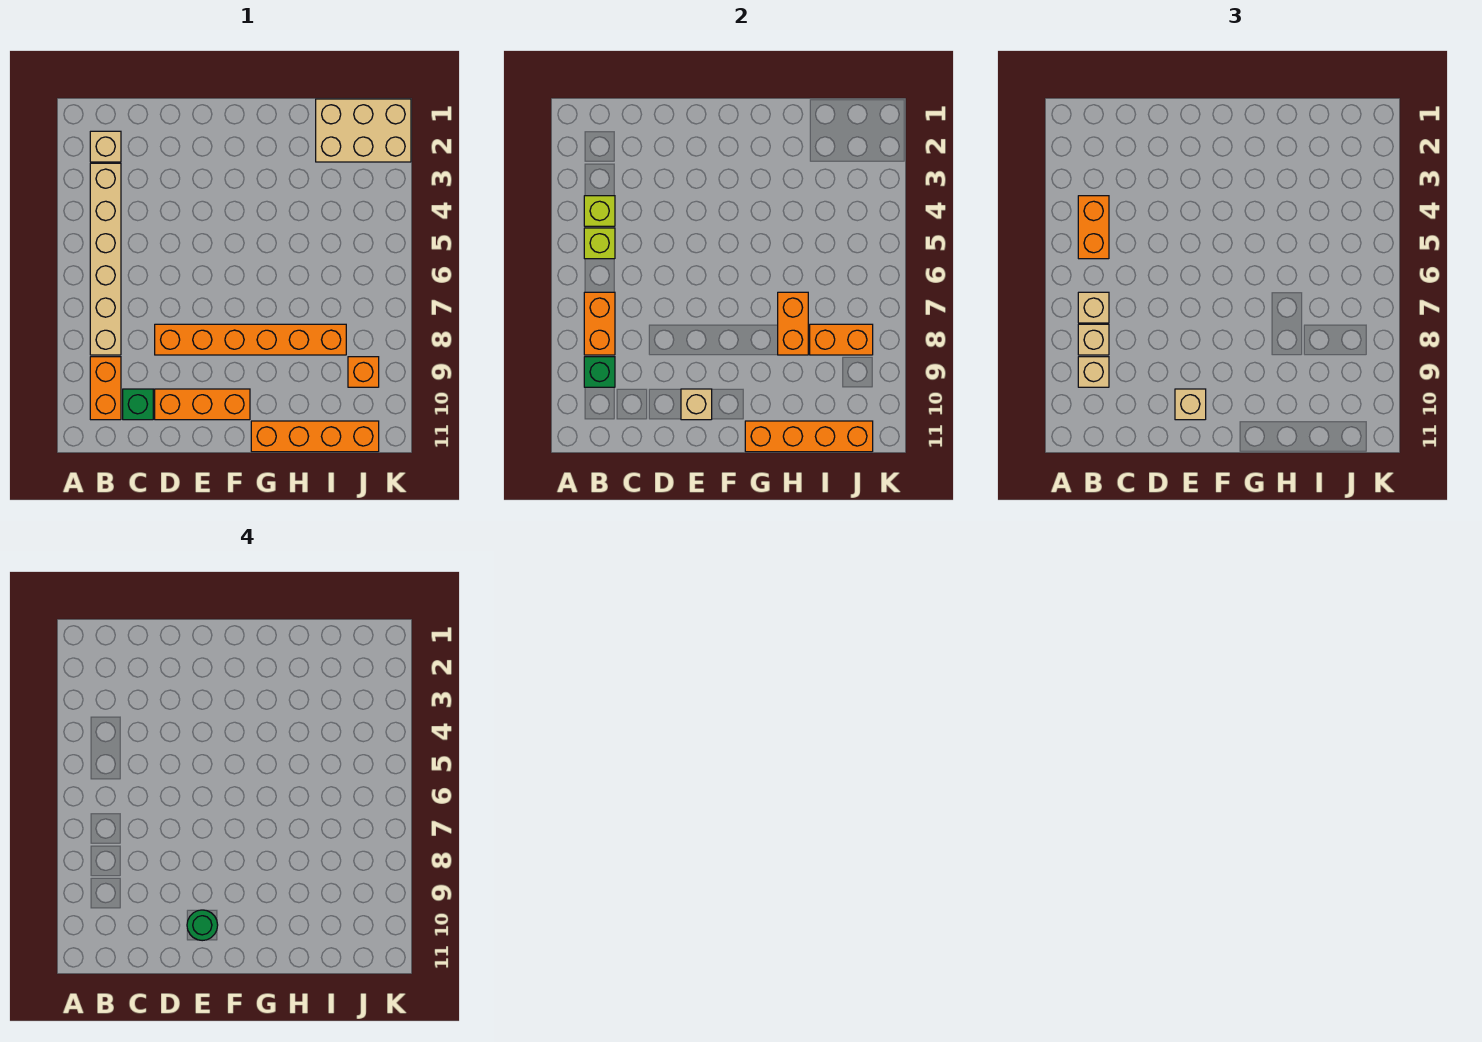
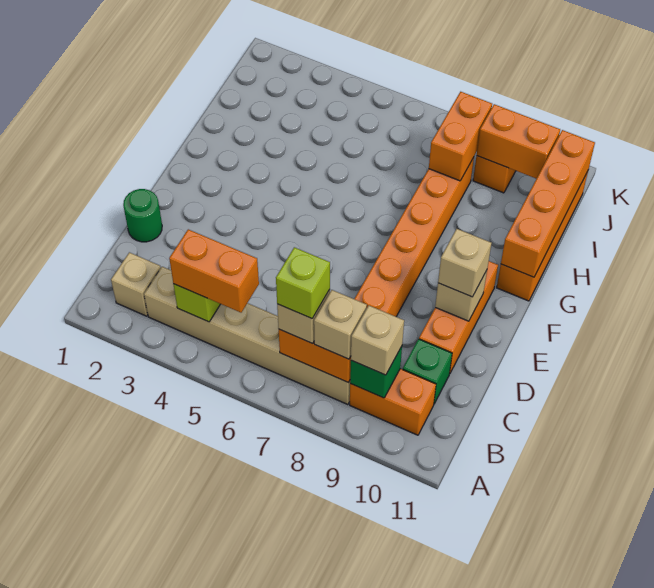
lime brick B5 level 2 -> lime brick B7 level 4
green round brick E10 level 4 -> green round brick D1 level 1
orange brick H7:H8 level 2 -> orange brick J9:J10 level 2
tan brick I1:K2 level 1 -> none

